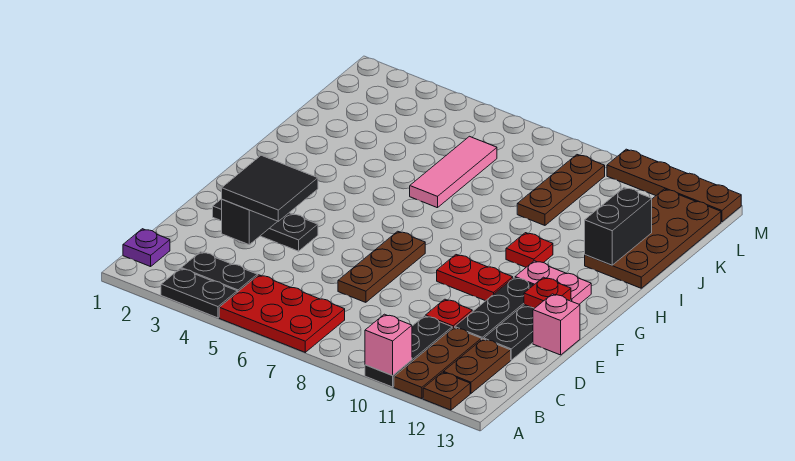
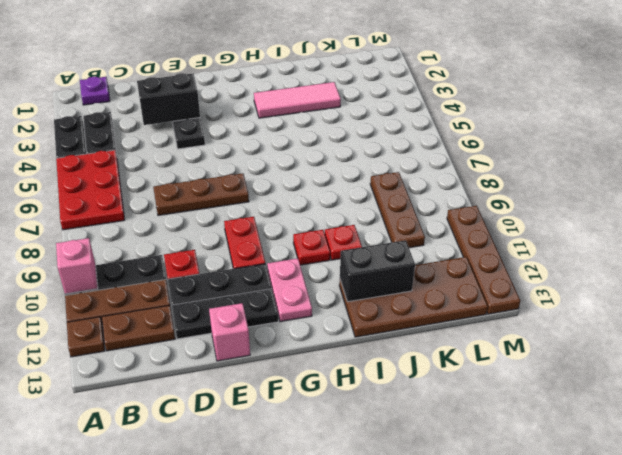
black tile D3:E4 level 3 -> none
red plate F12 level 2 -> red plate I10 level 1
pink tile I6:K6 level 1 -> pink tile H3:J3 level 1
brown plate J9:L9 level 1 -> brown plate K8:K10 level 1

